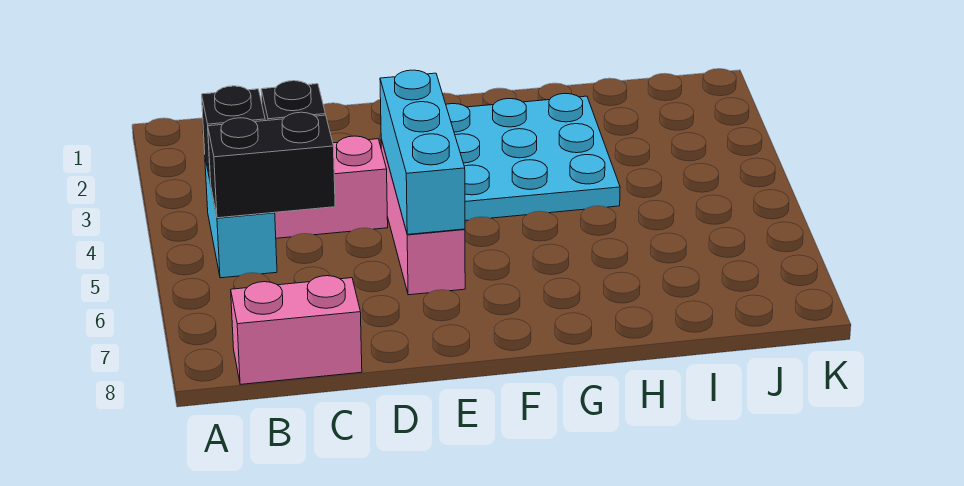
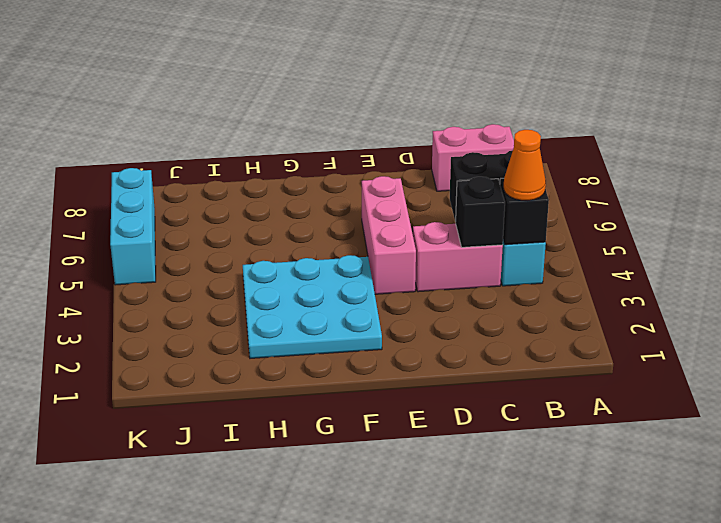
none -> orange cone B4 level 3
cyan brick E4:E6 level 2 -> cyan brick K5:K7 level 1

